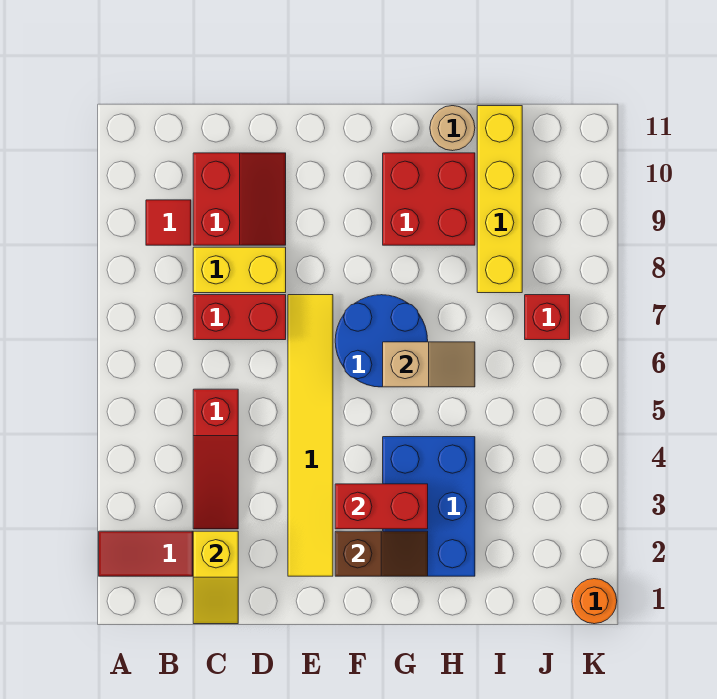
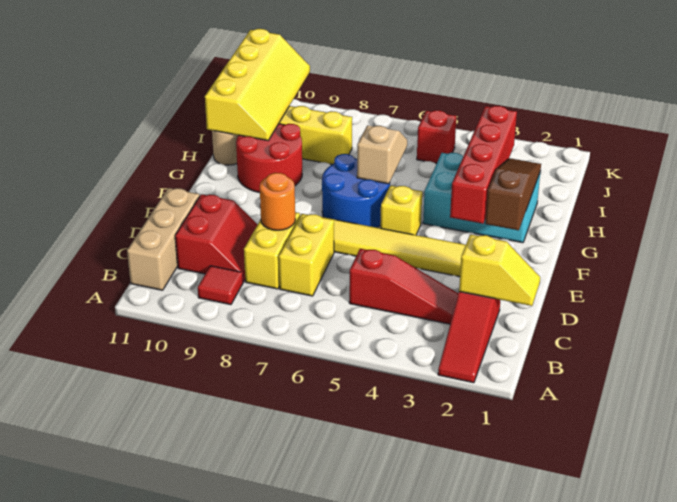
none -> tan brick B11:D11 level 1
red brick C7:D7 level 1 -> yellow brick C7:D7 level 1
red slope C9:D10 level 1 top C -> red slope C9:D10 level 1 top 10
brown slope F2:G2 level 2 top F -> brown slope F2:H2 level 2 top F
red brick F3:G3 level 2 -> red brick F3:I3 level 2
none -> yellow brick F5 level 1
blue brick G2:H4 level 1 -> cyan brick G2:H4 level 1
red brick G9:H10 level 1 -> red round brick G9:H10 level 1
none -> yellow slope H10:K11 level 2 top 11
red brick J7 level 1 -> red brick J5 level 1
orange round brick K1 level 1 -> orange round brick D8 level 2

